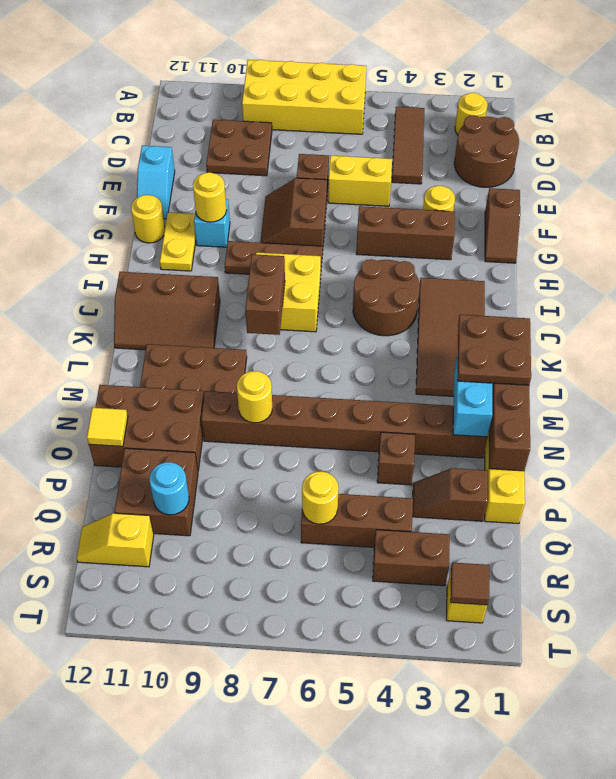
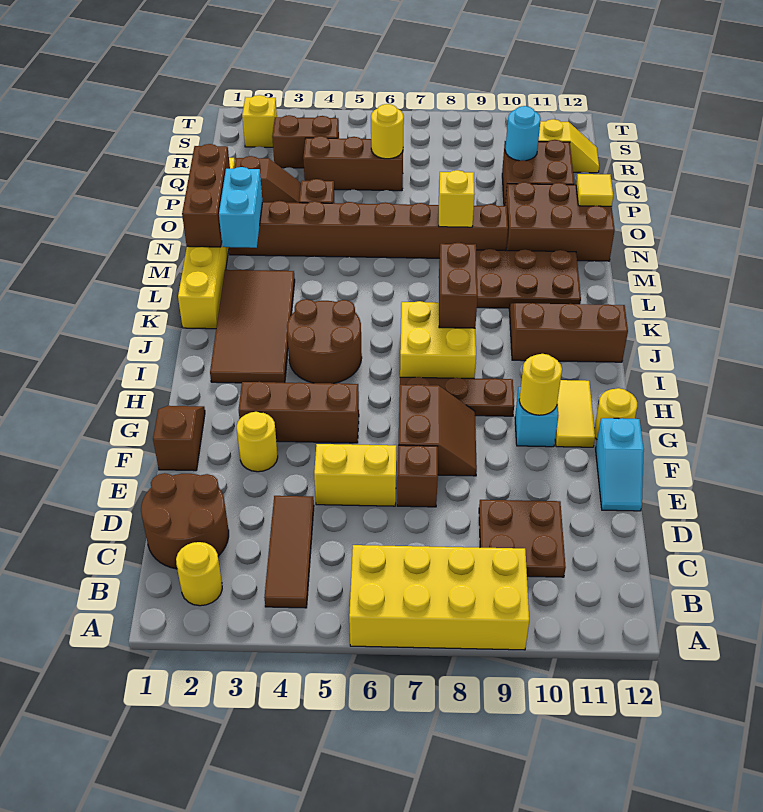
cyan slope E12:F12 level 1 top E -> cyan slope E12:F12 level 1 top F
yellow plate G11:H11 level 1 -> yellow tile G11:H11 level 1
brown plate L1:M2 level 3 -> none
yellow round brick N8 level 2 -> yellow brick N8 level 2
brown tile S2 level 2 -> none

